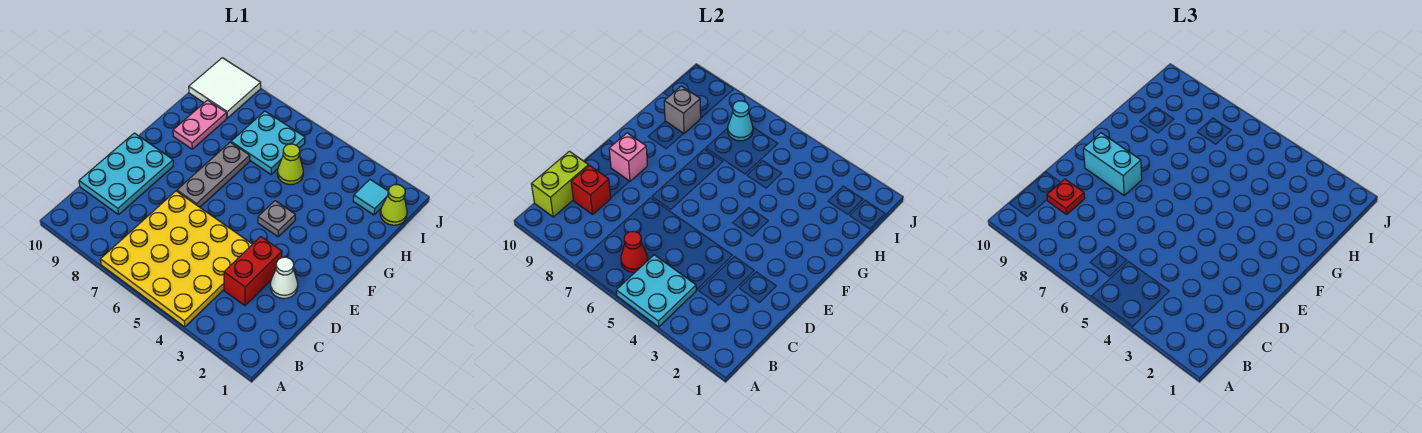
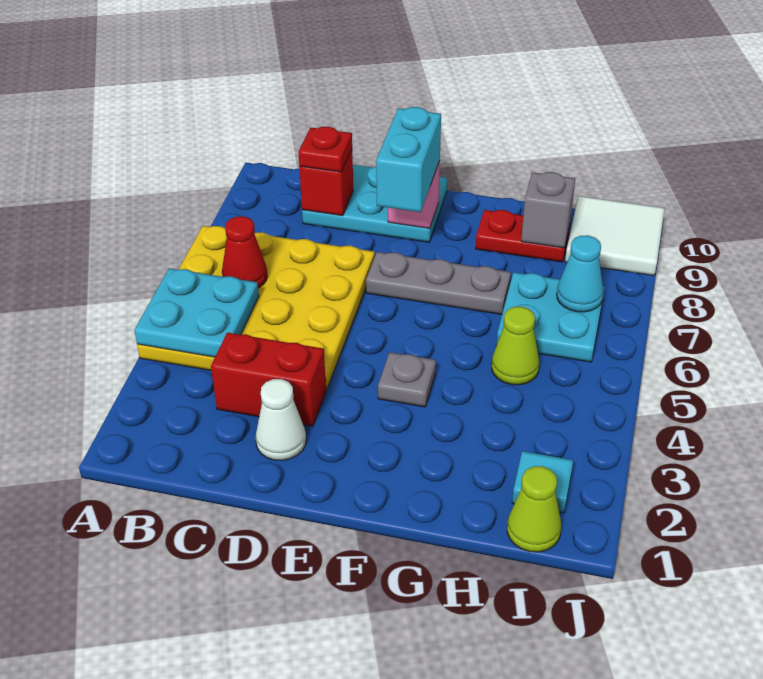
lime brick B10:C10 level 2 -> none
pink plate G9:H9 level 1 -> red plate G9:H9 level 1

